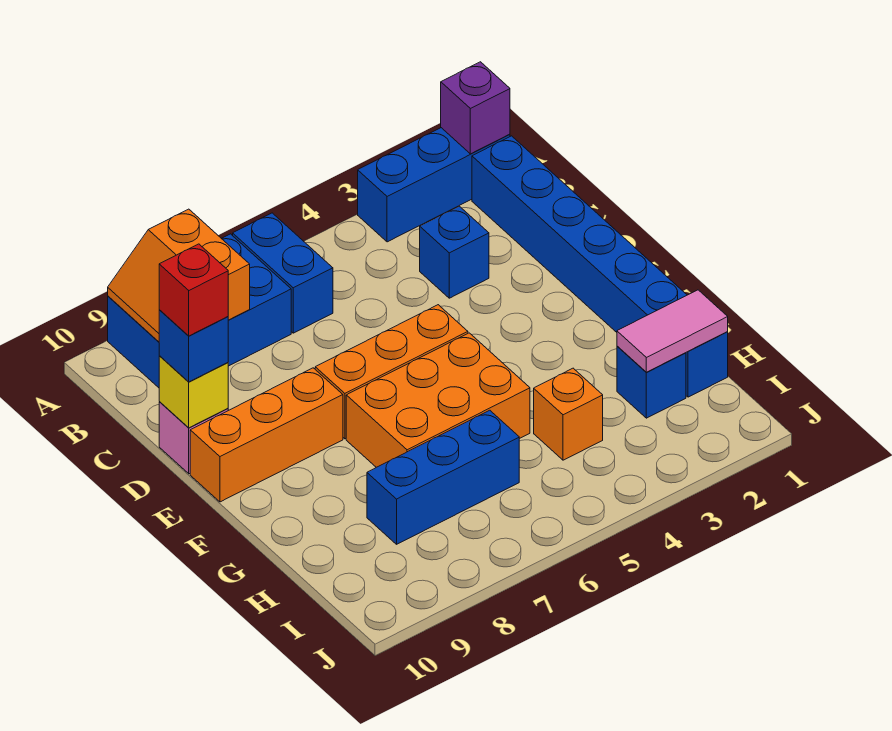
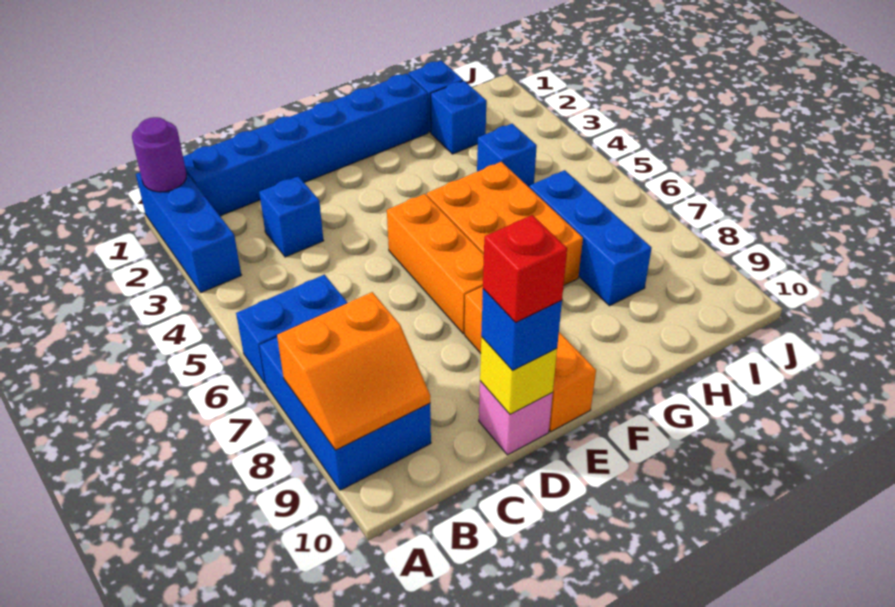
purple brick A1 level 2 -> purple round brick A1 level 2
pink tile H1:H2 level 2 -> none
orange brick H4 level 1 -> blue brick H4 level 1

